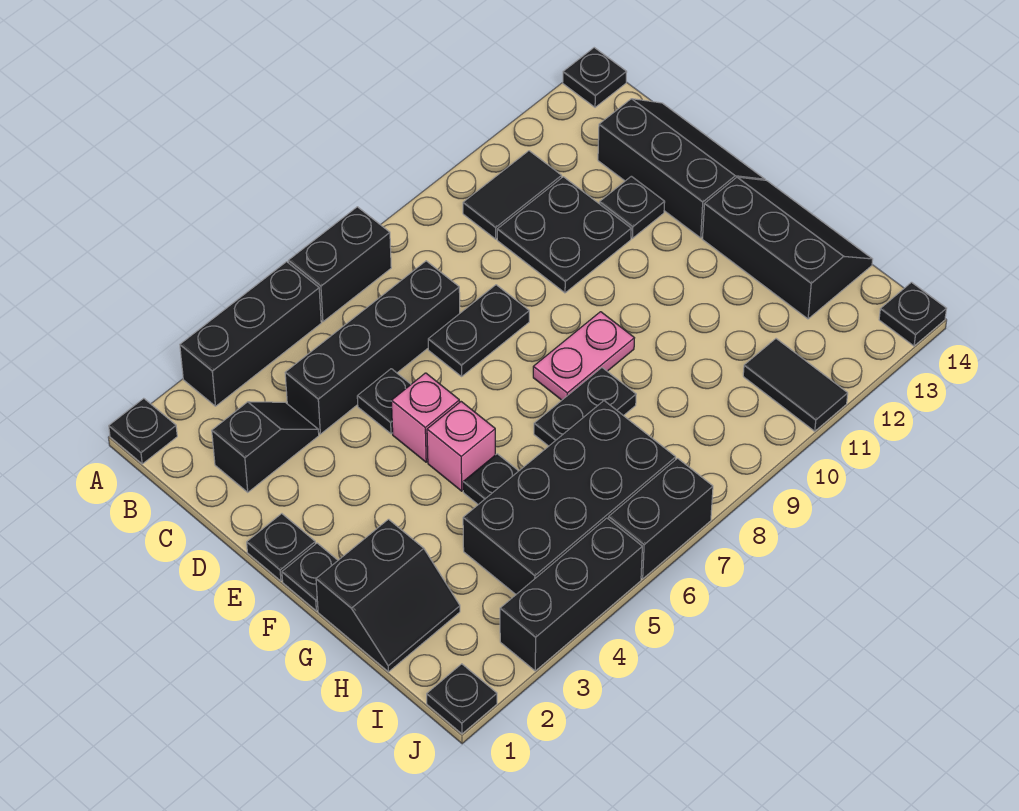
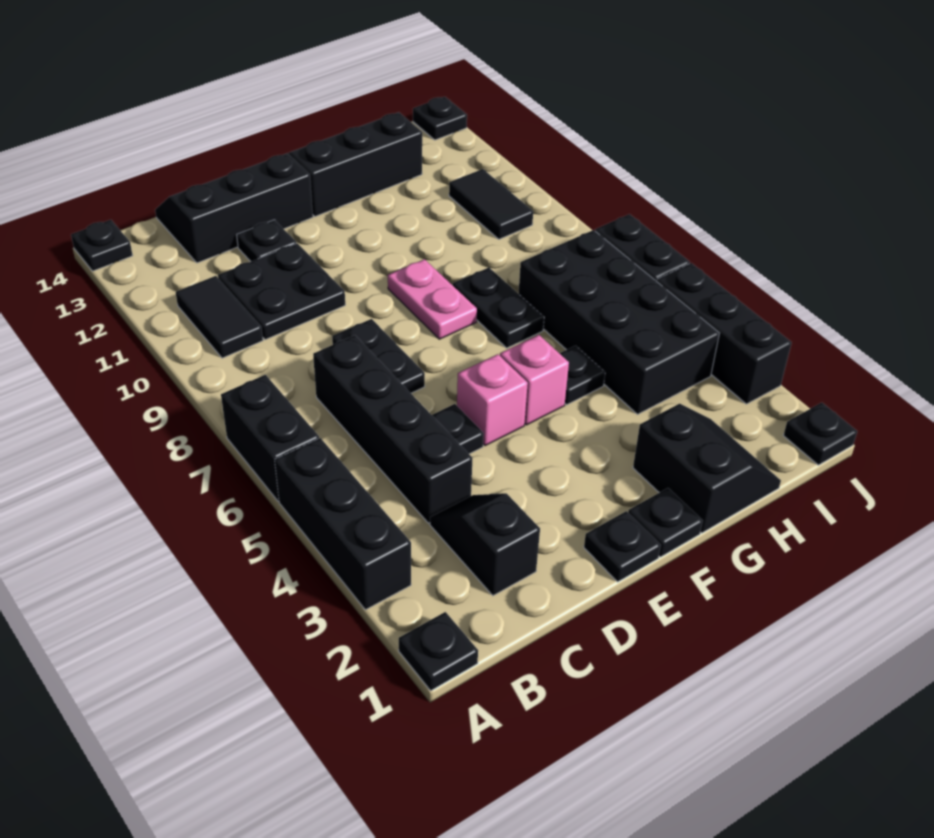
black tile I11:J11 level 1 -> black tile I10:I11 level 1

